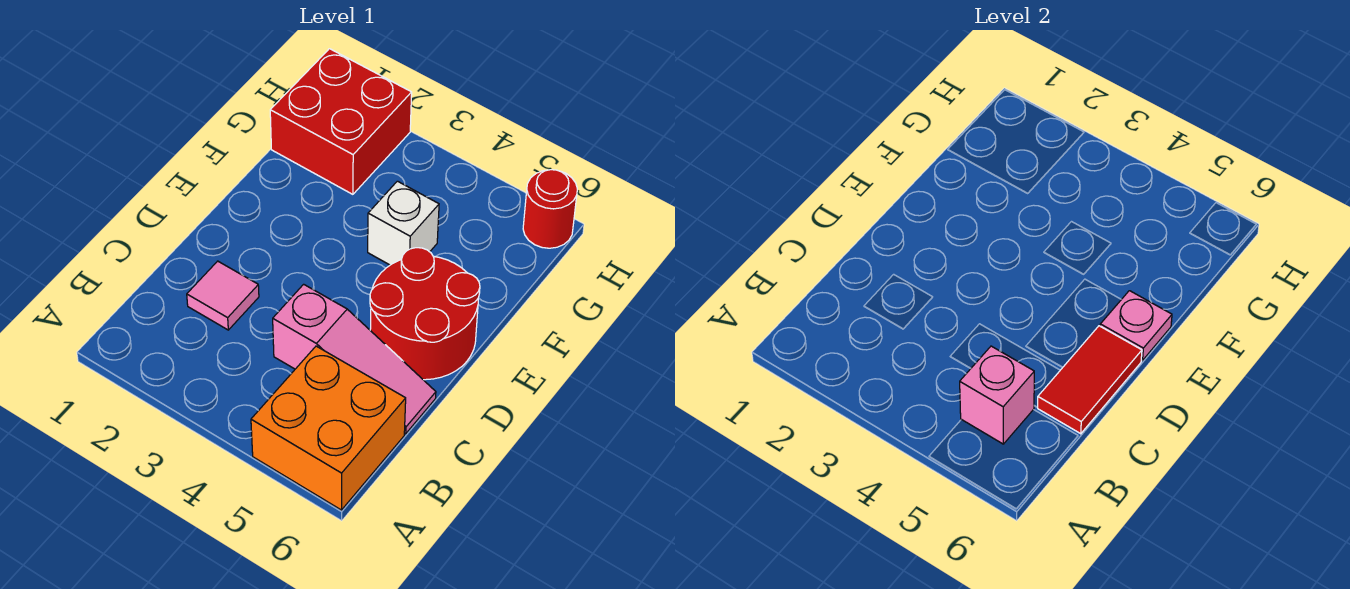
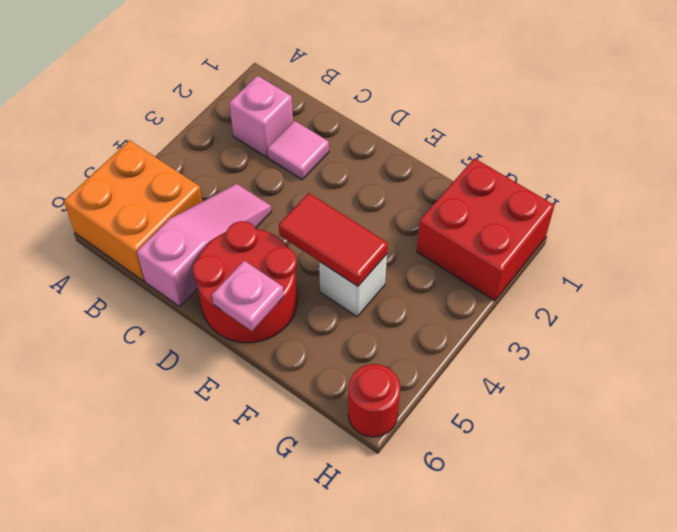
pink brick B5 level 2 -> pink brick B2 level 1
pink slope C4:C6 level 1 top 4 -> pink slope C4:C6 level 1 top 6
red tile C6:D6 level 2 -> red tile E4:F4 level 2

